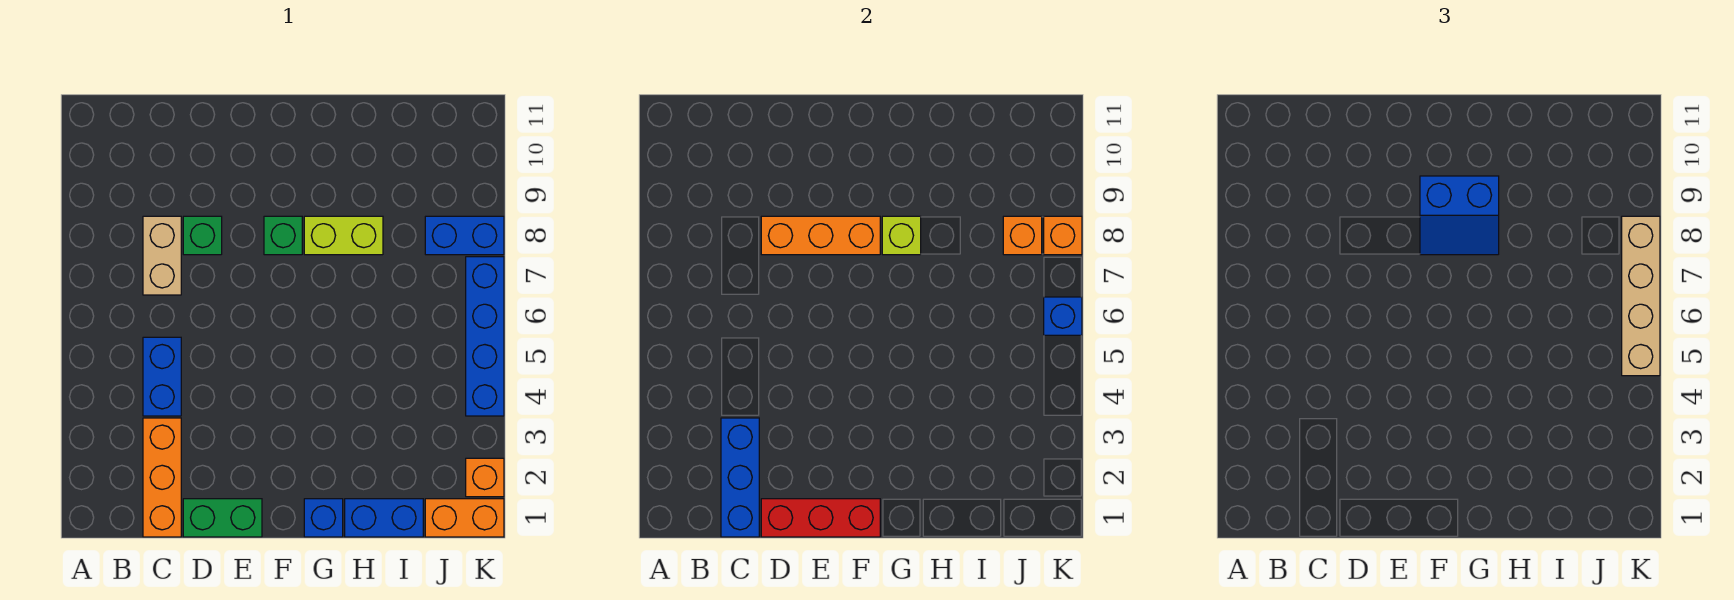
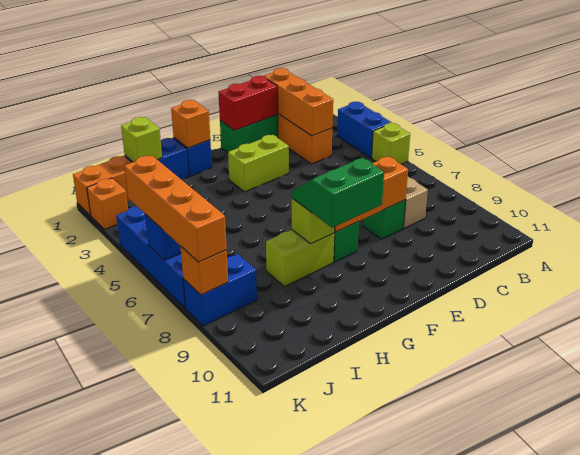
none -> lime brick A5 level 1
blue brick C1:C3 level 2 -> orange brick C1:C3 level 2
blue brick C4:C5 level 1 -> blue brick A3:A4 level 1
red brick D1:F1 level 2 -> red brick D1:E1 level 2
none -> lime brick E3:F3 level 1
blue slope F8:G9 level 3 top 9 -> green slope F8:G9 level 3 top 9
none -> lime brick I1 level 2
orange brick J8 level 2 -> orange brick G1 level 2
tan brick K5:K8 level 3 -> orange brick K5:K8 level 3

